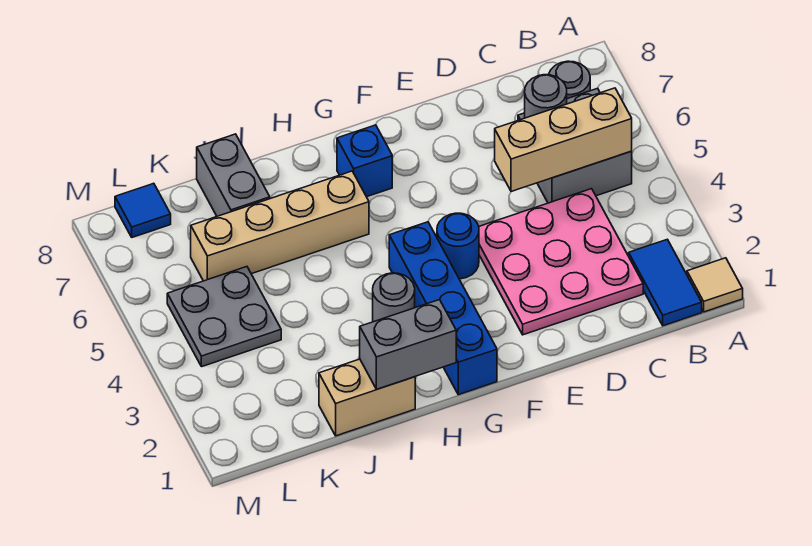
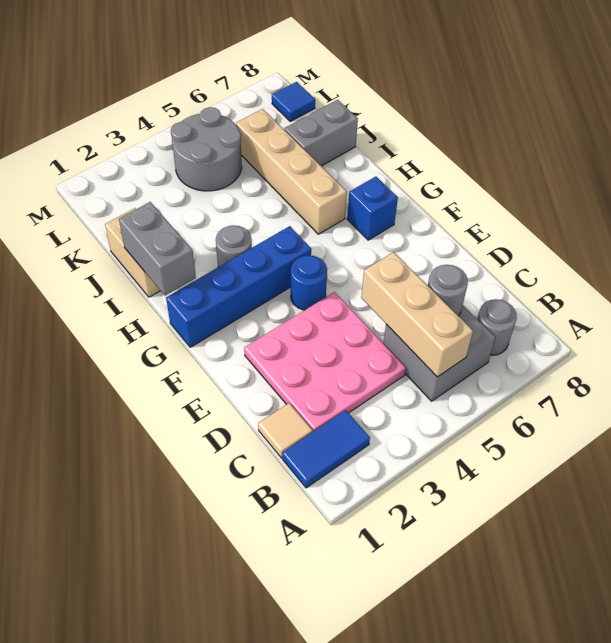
tan tile A1 level 1 -> tan tile C1 level 1
grey plate K4:L5 level 1 -> grey round brick K4:L5 level 1

